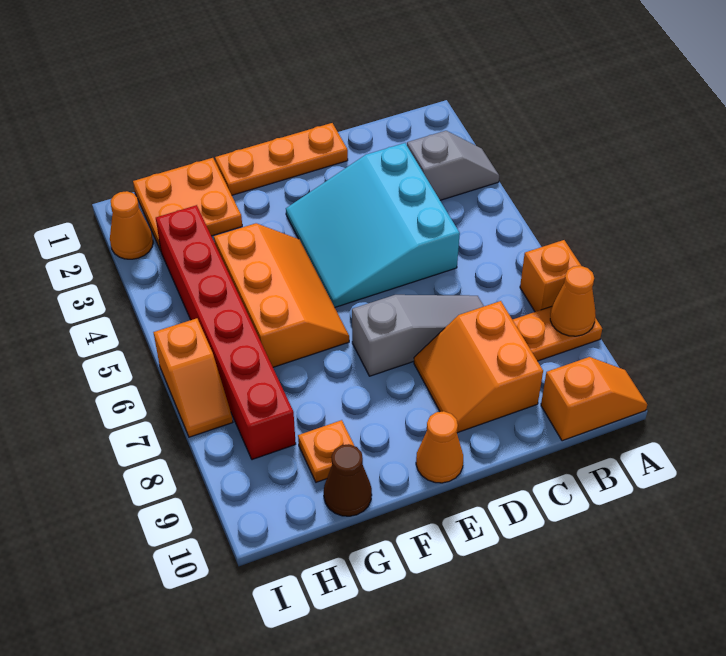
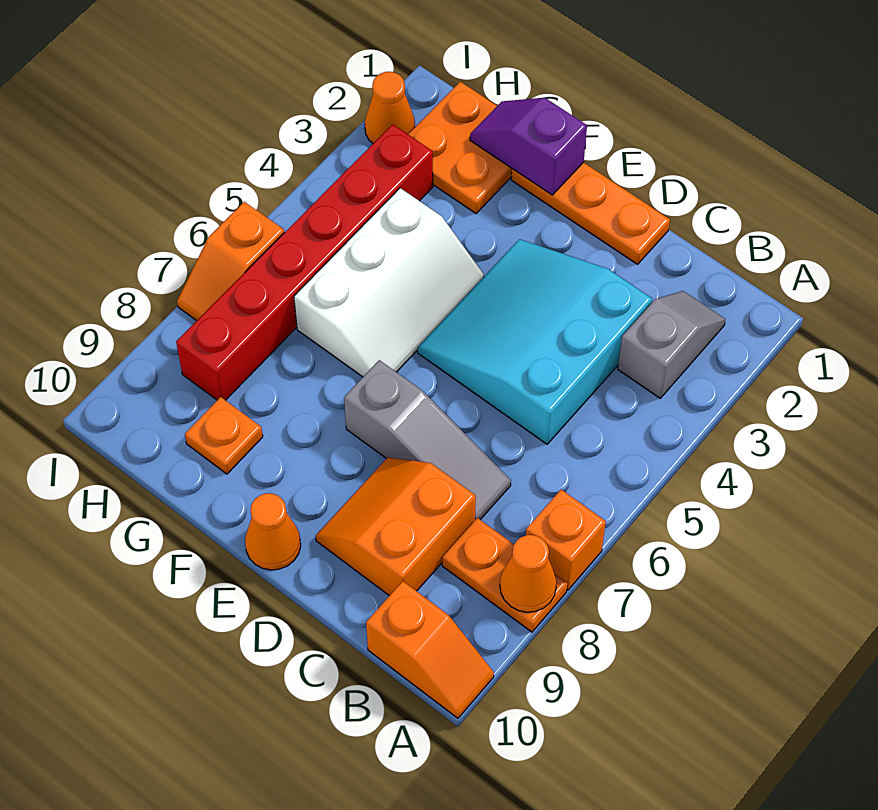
grey slope A3:B3 level 1 top B -> grey slope B2:B3 level 1 top 3
none -> purple slope F1:G1 level 2 top F
orange slope F4:G6 level 1 top G -> white slope F4:G6 level 1 top G
brown cone G10 level 1 -> none

